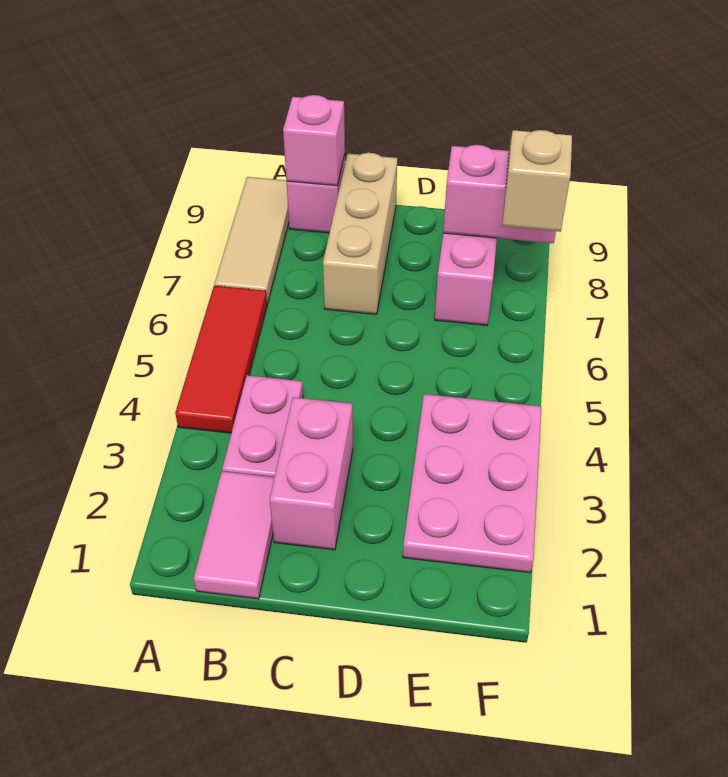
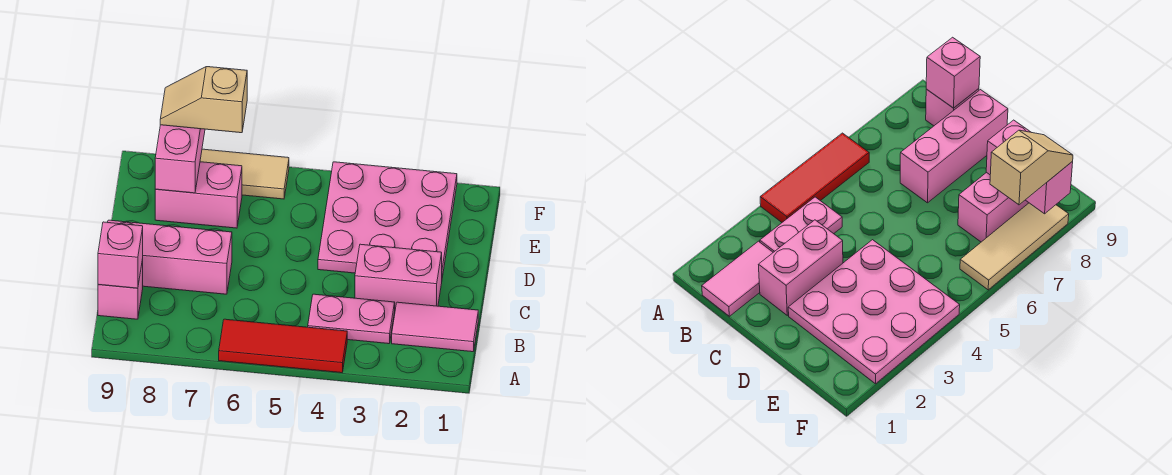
tan tile A7:A9 level 1 -> tan tile F6:F8 level 1
tan brick C7:C9 level 1 -> pink brick C7:C9 level 1
pink plate E2:F4 level 1 -> pink plate D2:F4 level 1

